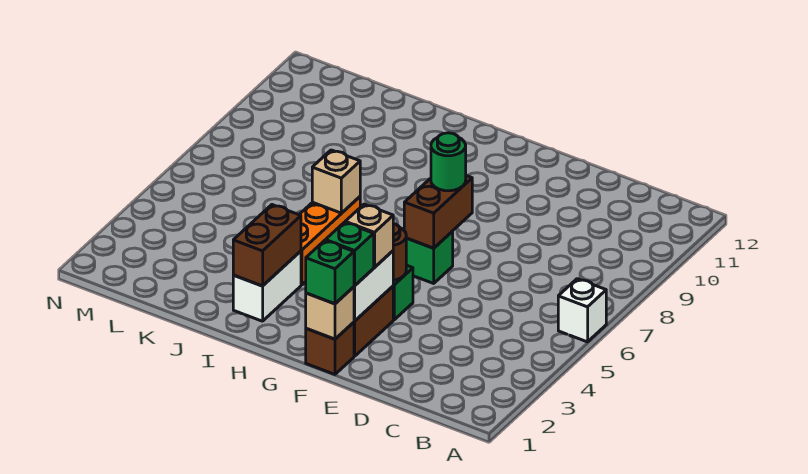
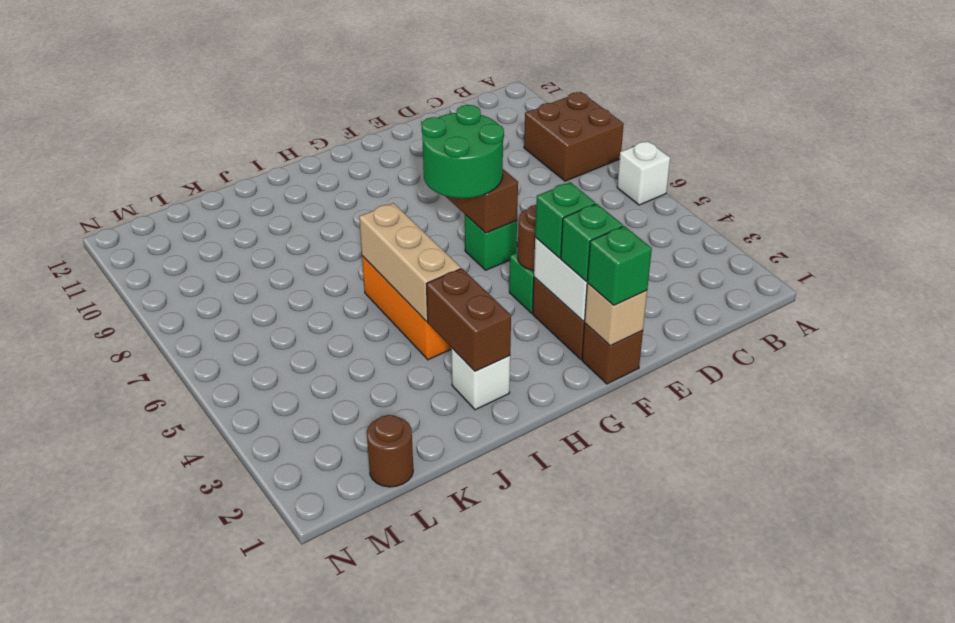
none -> brown brick A8:B9 level 1
tan brick F3 level 3 -> green brick F3 level 3
green round brick F7 level 3 -> green round brick F6:G7 level 3
white brick I2:I3 level 1 -> white brick I2 level 1
tan brick I6 level 2 -> tan brick I4:I6 level 2
none -> brown round brick L1 level 1

